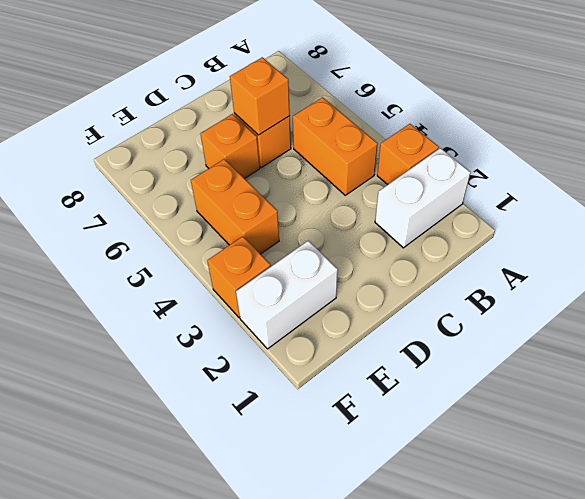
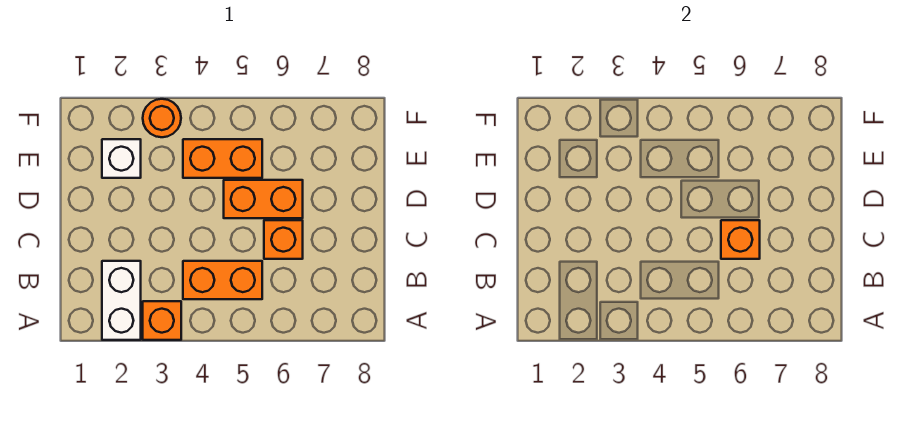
orange brick D6 level 1 -> orange brick D5:D6 level 1
white brick E2:F2 level 1 -> white brick E2 level 1
orange brick F3 level 1 -> orange round brick F3 level 1

